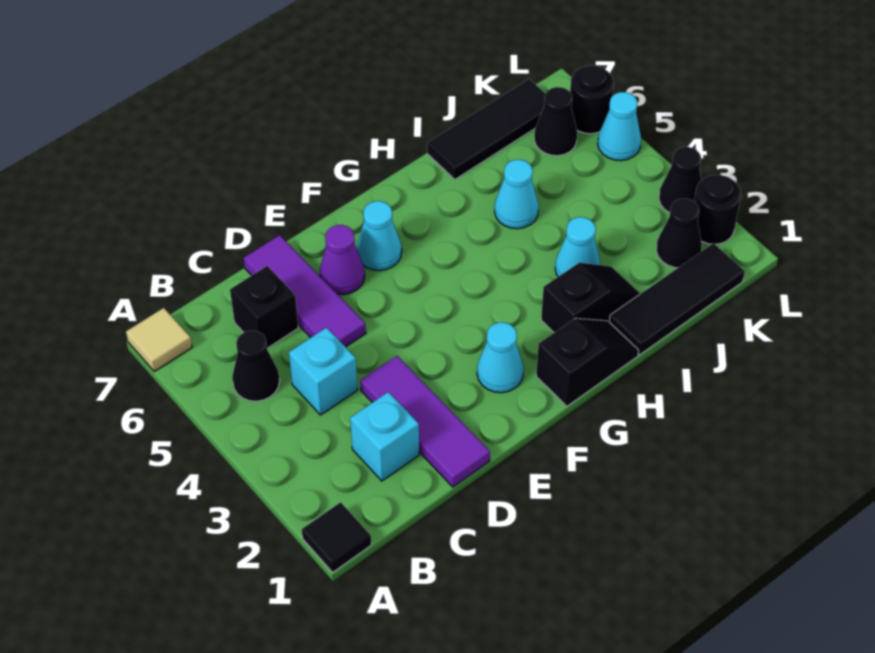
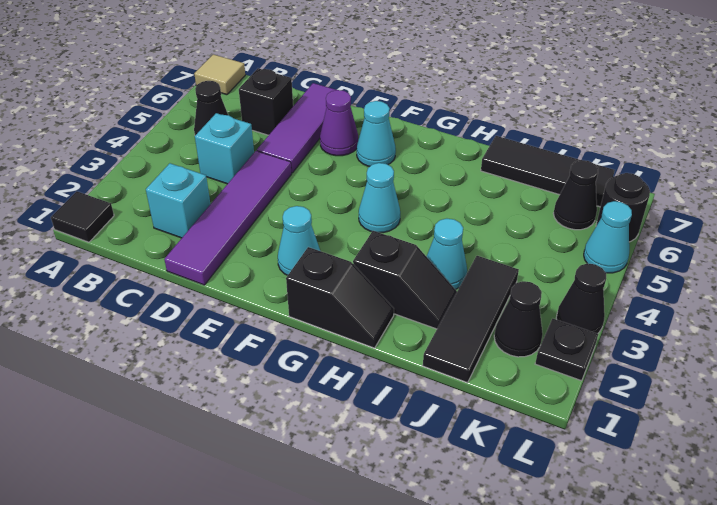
purple tile D1:D3 level 1 -> purple tile D1:D4 level 1
black tile I1:K1 level 1 -> black tile J1:J3 level 1
cyan cone I5 level 1 -> cyan cone G4 level 1
black round brick L2 level 1 -> black plate L2 level 1

